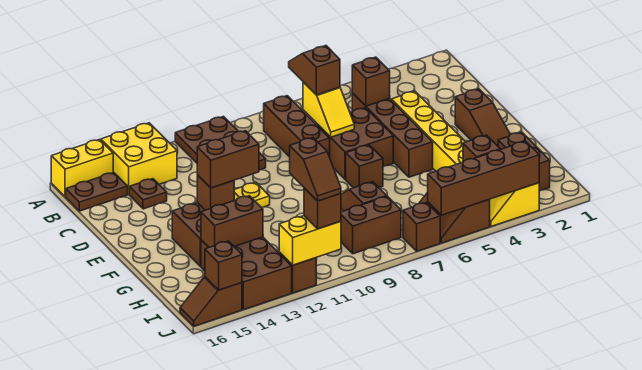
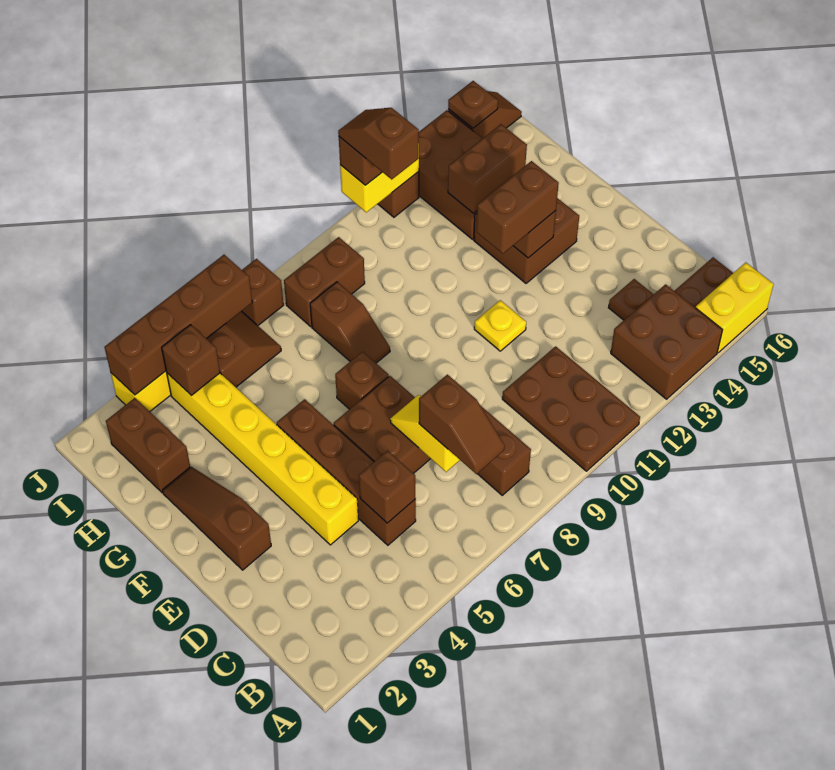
yellow brick A13:B14 level 1 -> brown brick A13:B14 level 1
brown brick J15 level 2 -> brown plate J15 level 2

